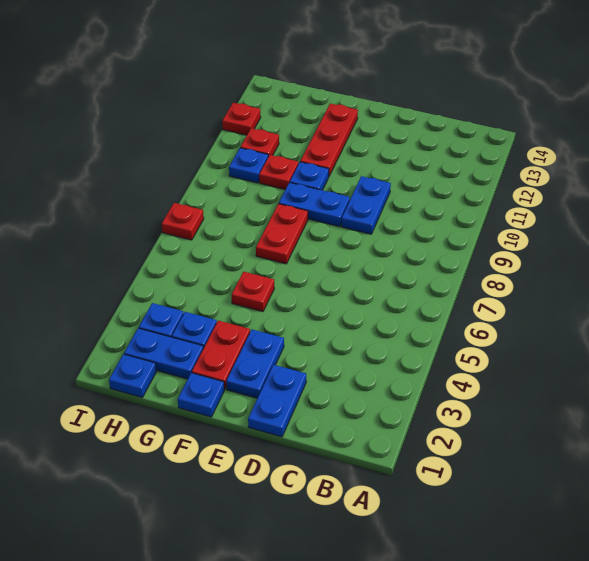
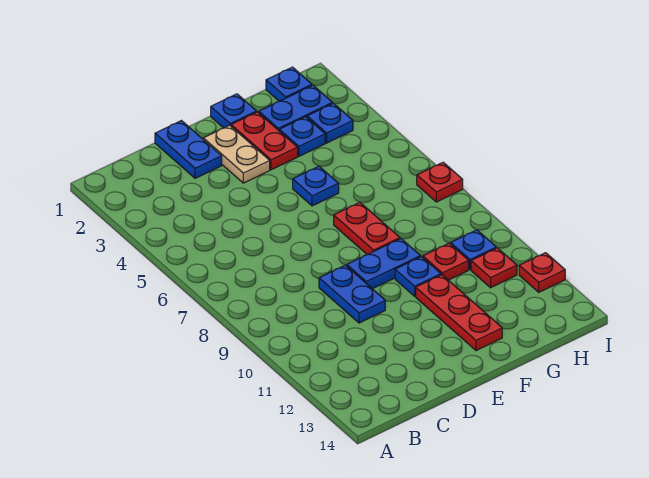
blue plate E2:E3 level 1 -> tan plate E2:E3 level 1
red plate F5 level 1 -> blue plate F5 level 1

